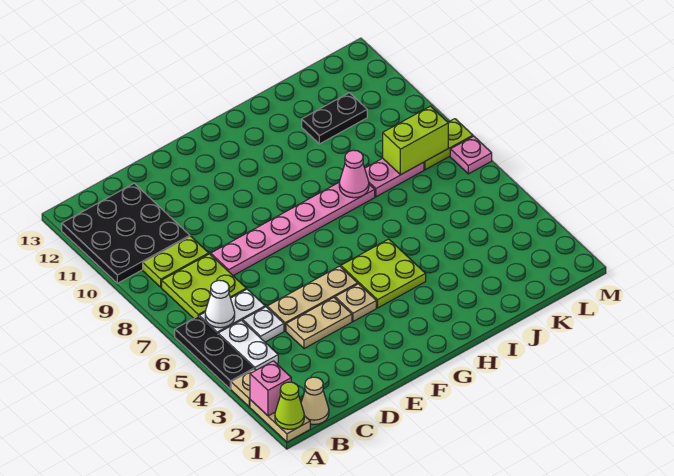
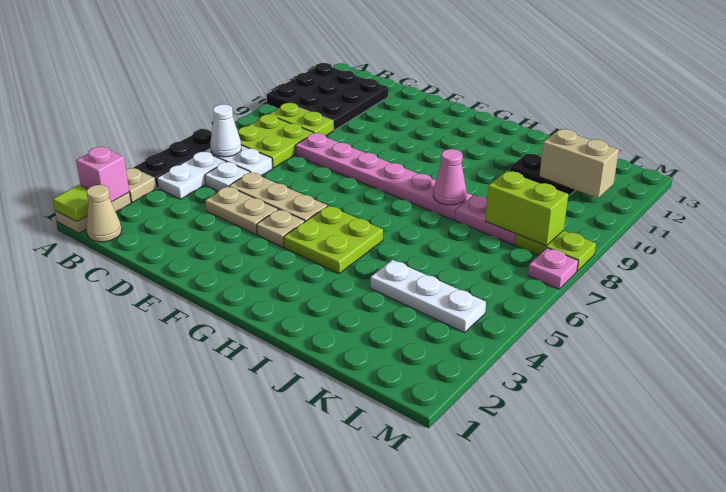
lime cone A1 level 2 -> lime tile A1 level 2
none -> white plate J4:L4 level 1
none -> tan brick K11:L11 level 2

